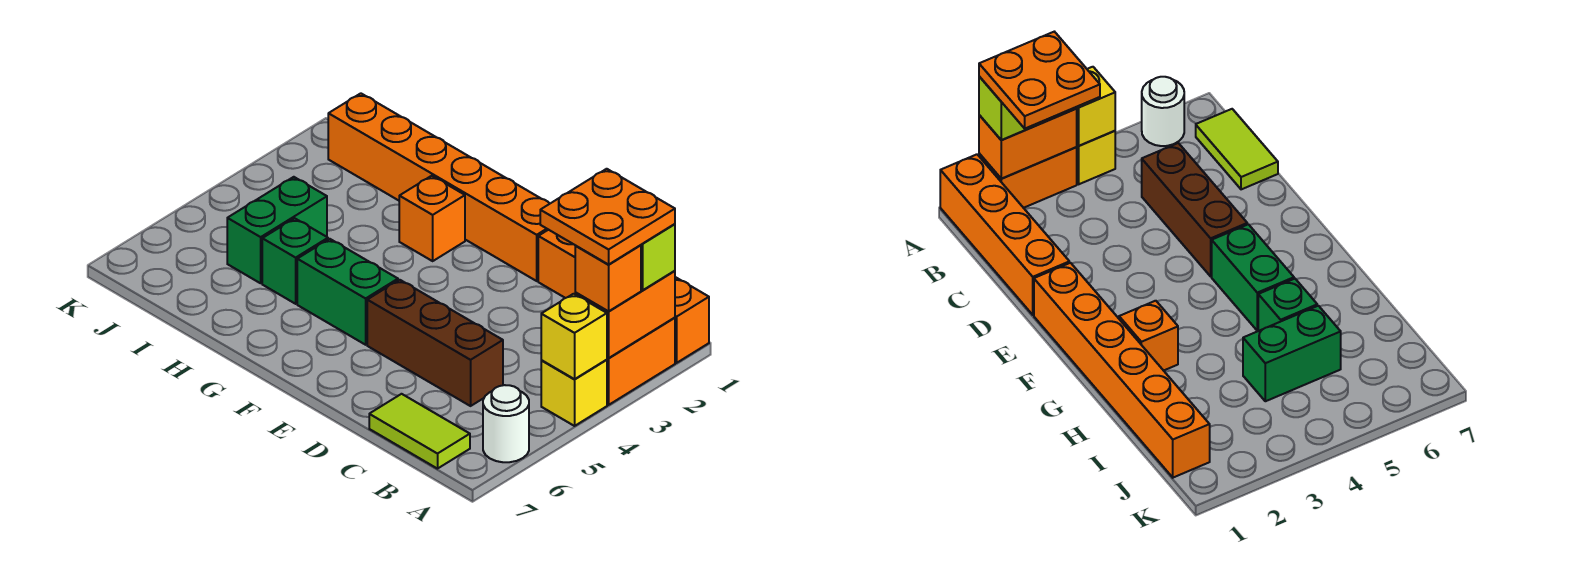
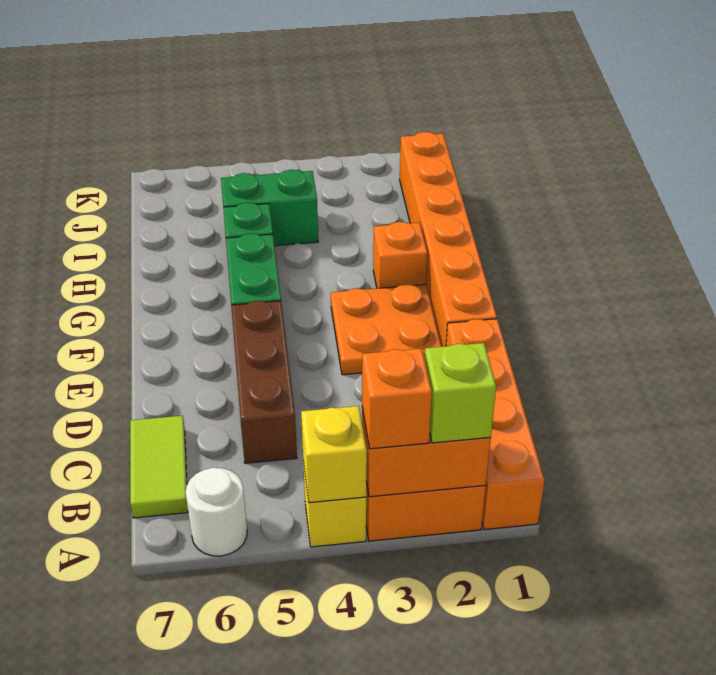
orange plate A2:B3 level 4 -> orange plate E2:F3 level 1

